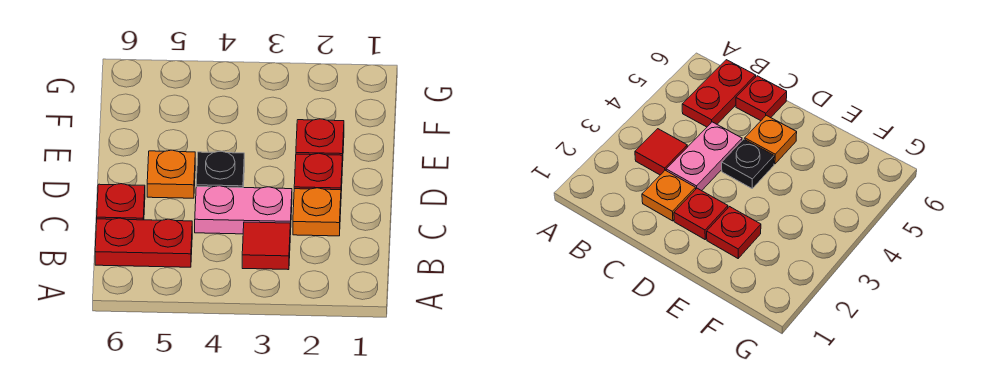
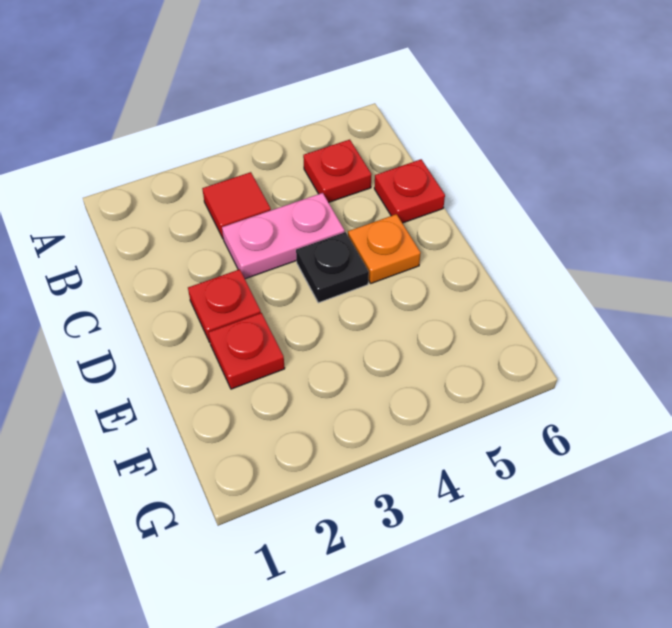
red plate B5:B6 level 1 -> red plate B5 level 1
orange plate C2 level 1 -> none

